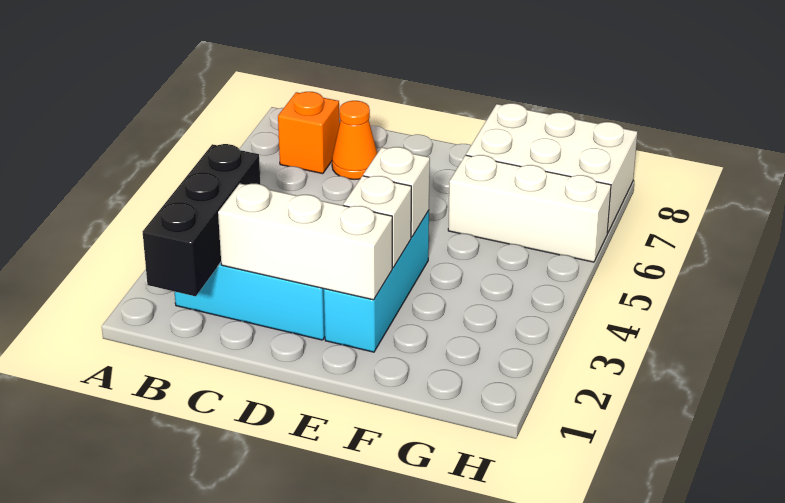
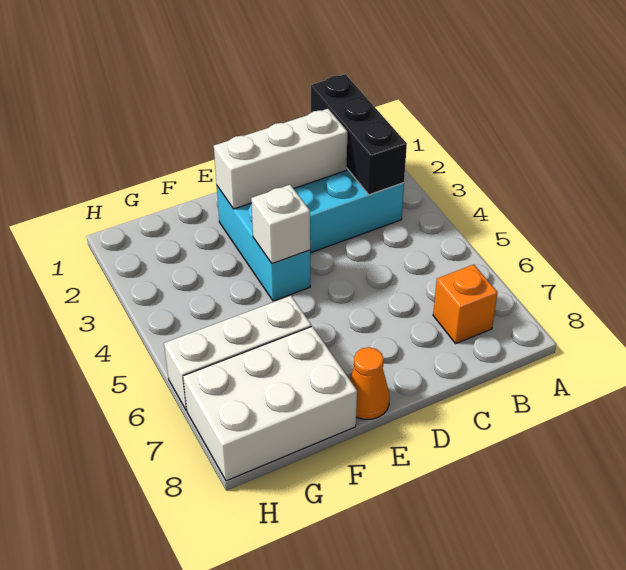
orange cone C7 level 1 -> orange cone E8 level 1
white brick E3 level 2 -> none

